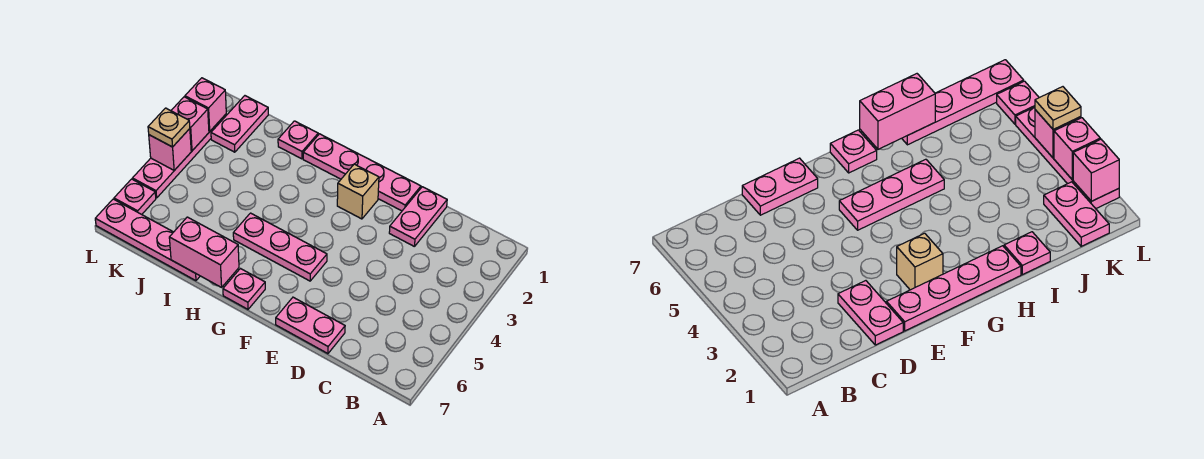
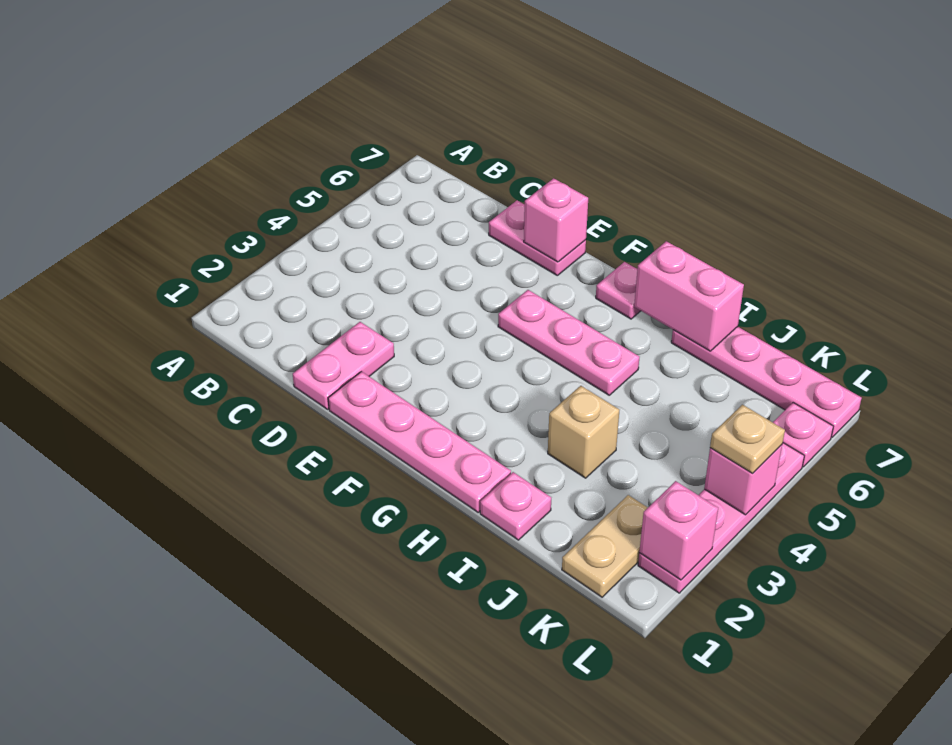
tan brick F2 level 1 -> tan brick I3 level 1
pink plate K1:K2 level 1 -> tan plate K1:K2 level 1
pink brick L3 level 2 -> pink brick E7 level 2

